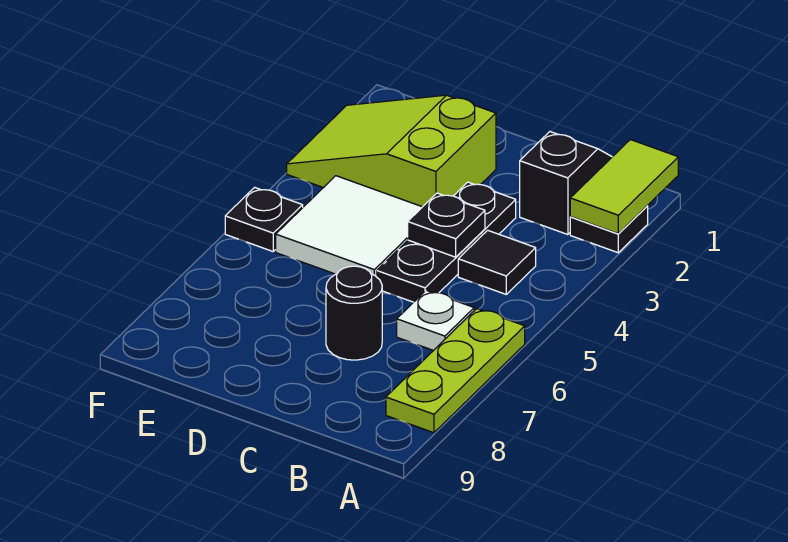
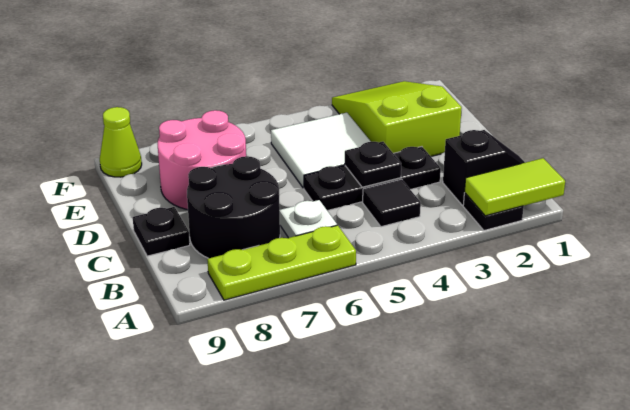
black round brick C7 level 1 -> black round brick B7:C8 level 1
none -> pink round brick D7:E8 level 1
black plate F5 level 1 -> black plate C9 level 1
none -> lime cone F9 level 1

